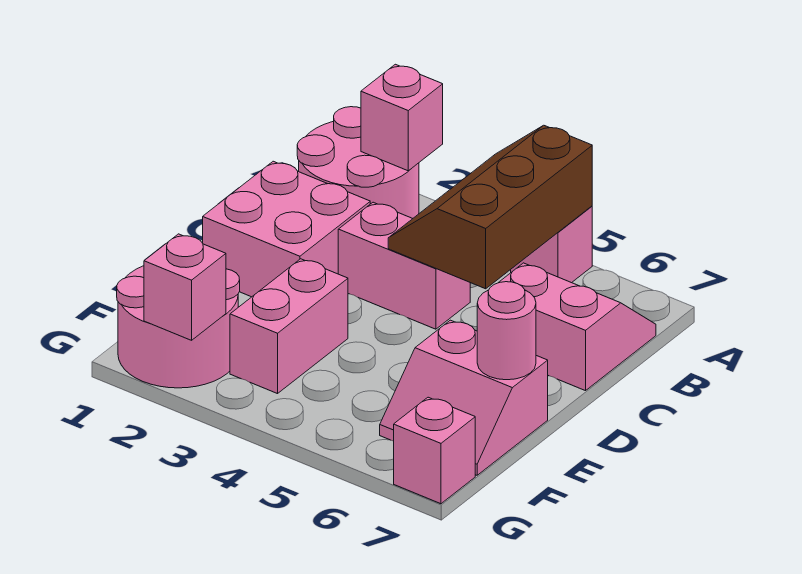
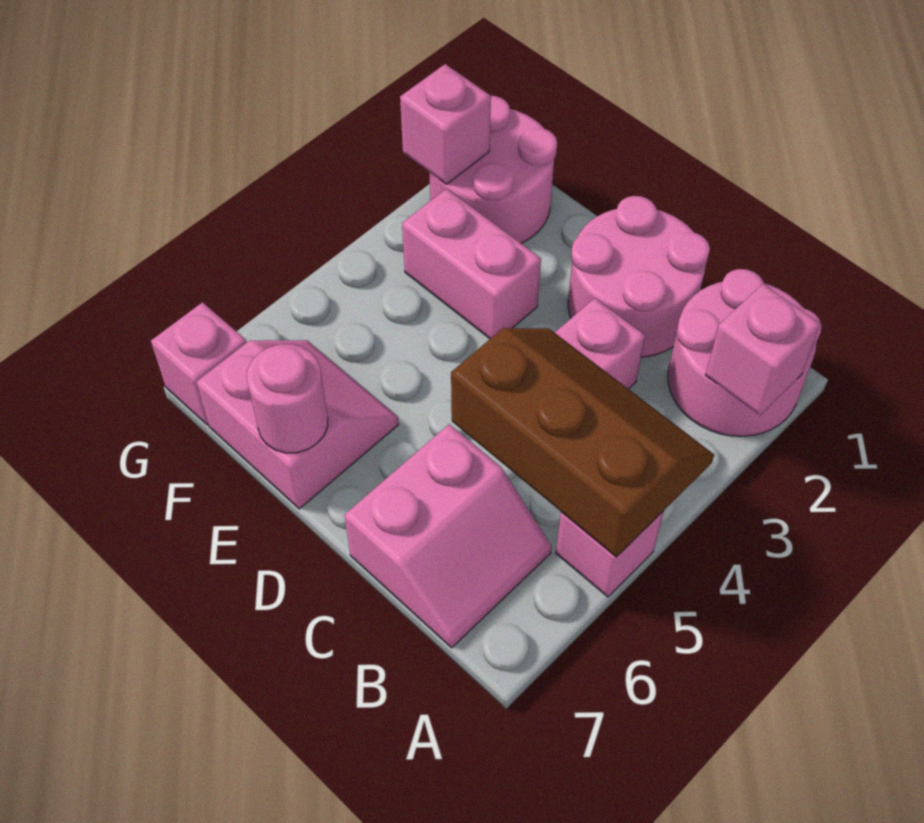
pink brick C1:D2 level 1 -> pink round brick C1:D2 level 1
pink slope E6:F7 level 1 top E -> pink slope E6:F7 level 1 top 7

